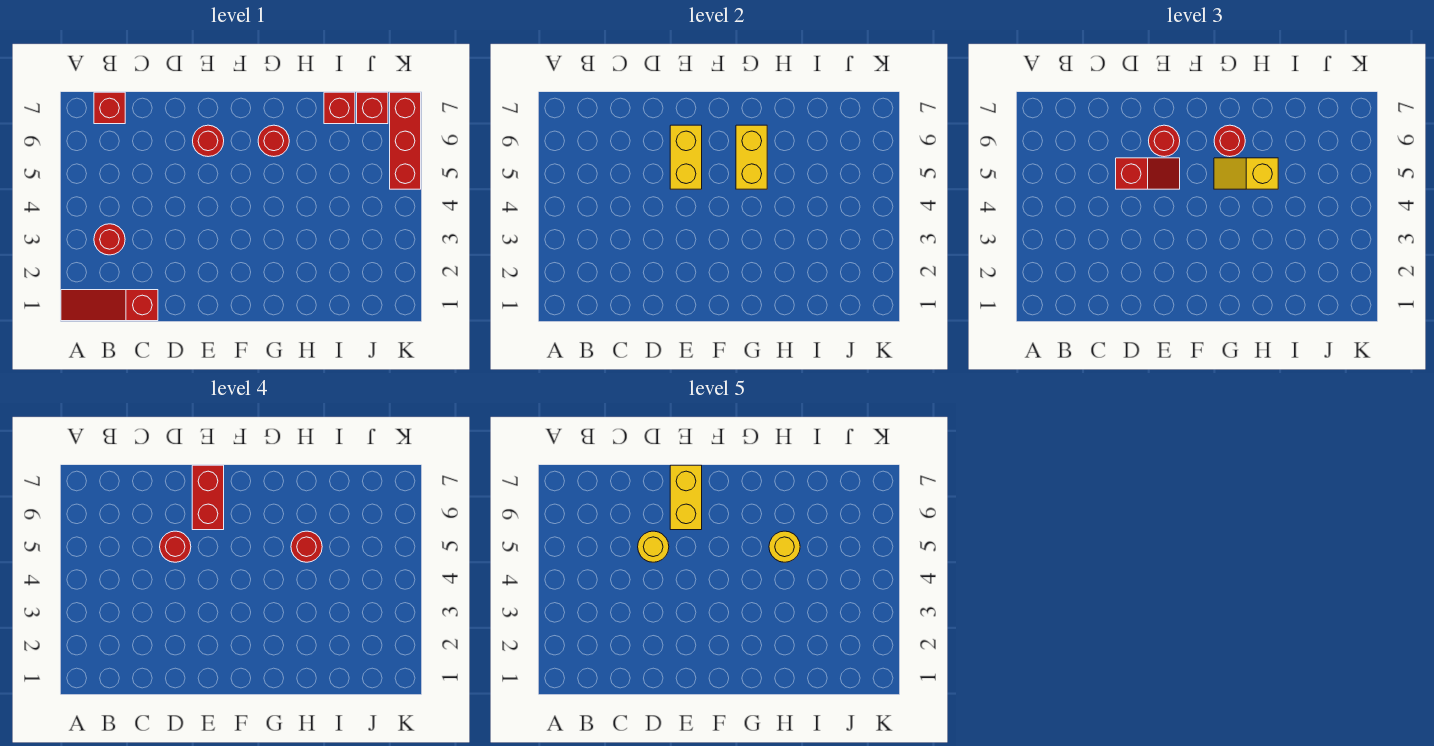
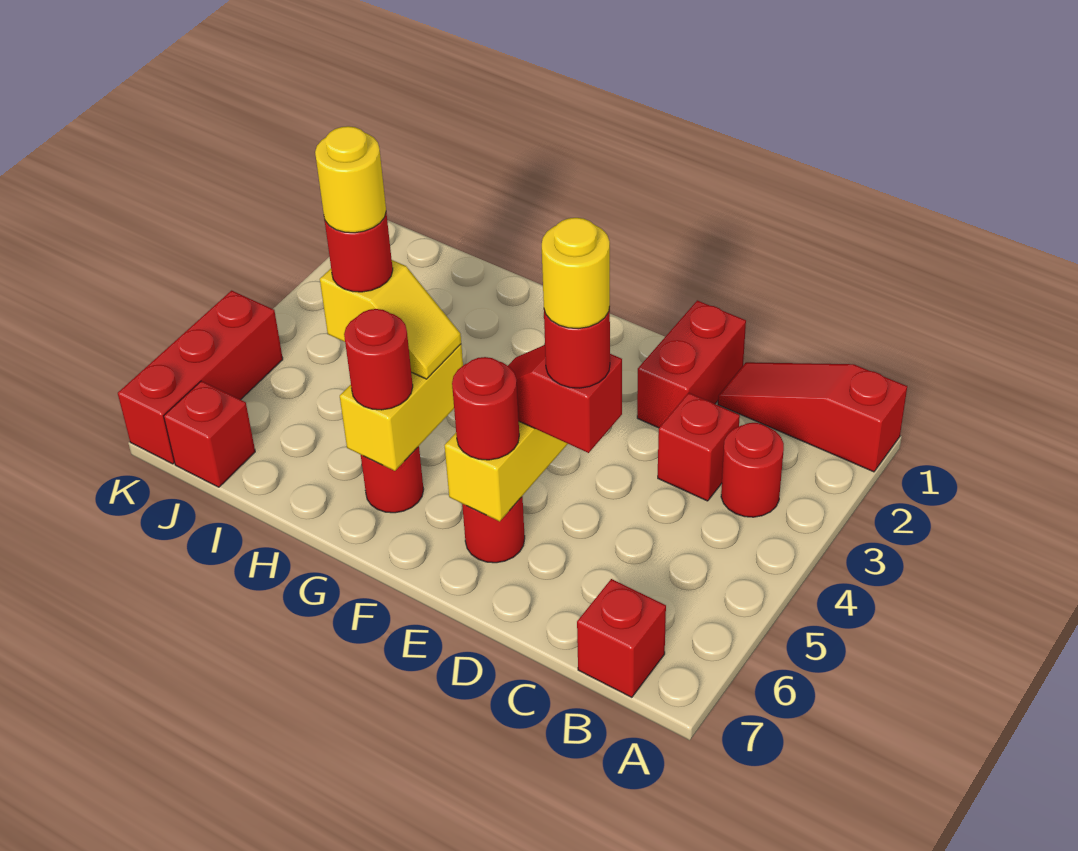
red slope A1:C1 level 1 top C -> red slope A1:C1 level 1 top A
red brick E6:E7 level 4 -> red brick D1:D2 level 1
yellow brick E6:E7 level 5 -> none
red brick I7 level 1 -> red brick C3 level 1

